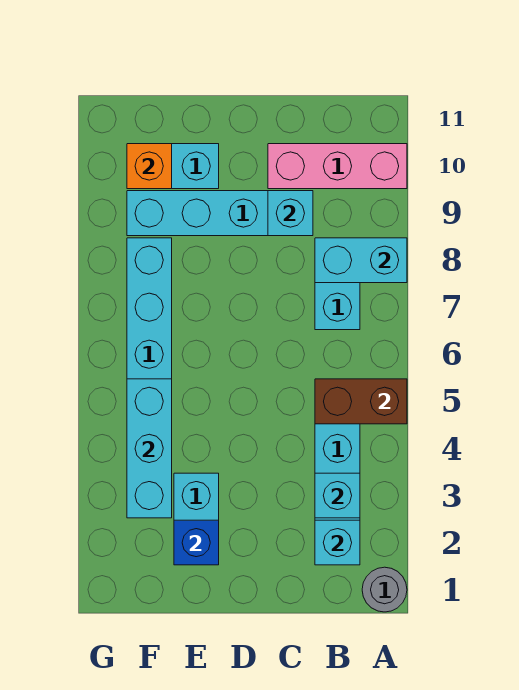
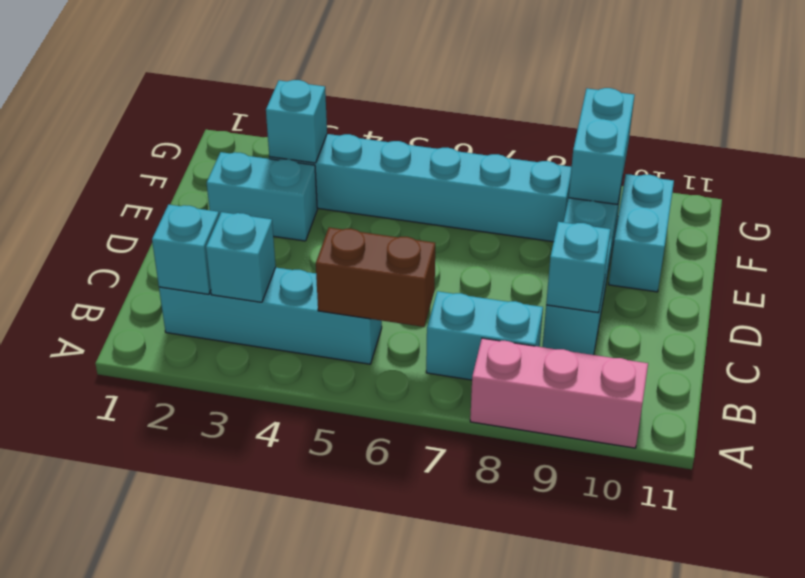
grey round brick A1 level 1 -> none
brown brick A5:B5 level 2 -> brown brick B5:B6 level 2
cyan brick A8:B8 level 2 -> cyan brick F9:G9 level 2
pink brick A10:C10 level 1 -> pink brick A8:A10 level 1
blue brick E2 level 2 -> none
cyan brick F3:F5 level 2 -> cyan brick F3 level 2
orange brick F10 level 2 -> none

